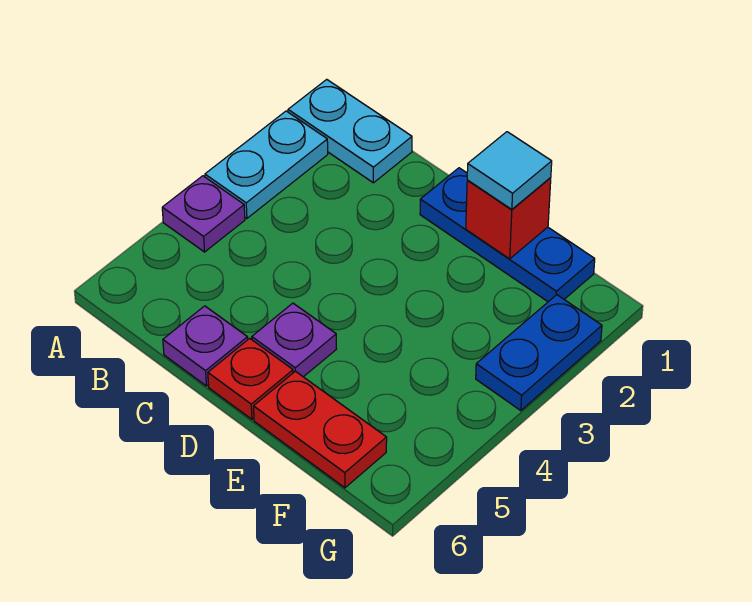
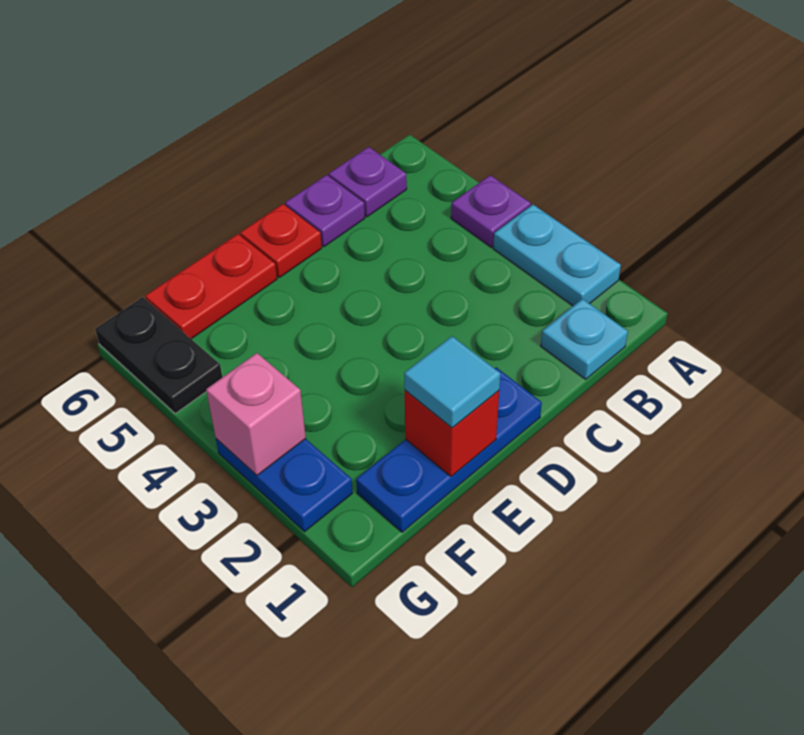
cyan plate A1:B1 level 1 -> cyan plate B1 level 1
purple plate D5 level 1 -> purple plate B6 level 1
none -> pink brick G3 level 2
none -> black plate G5:G6 level 1

